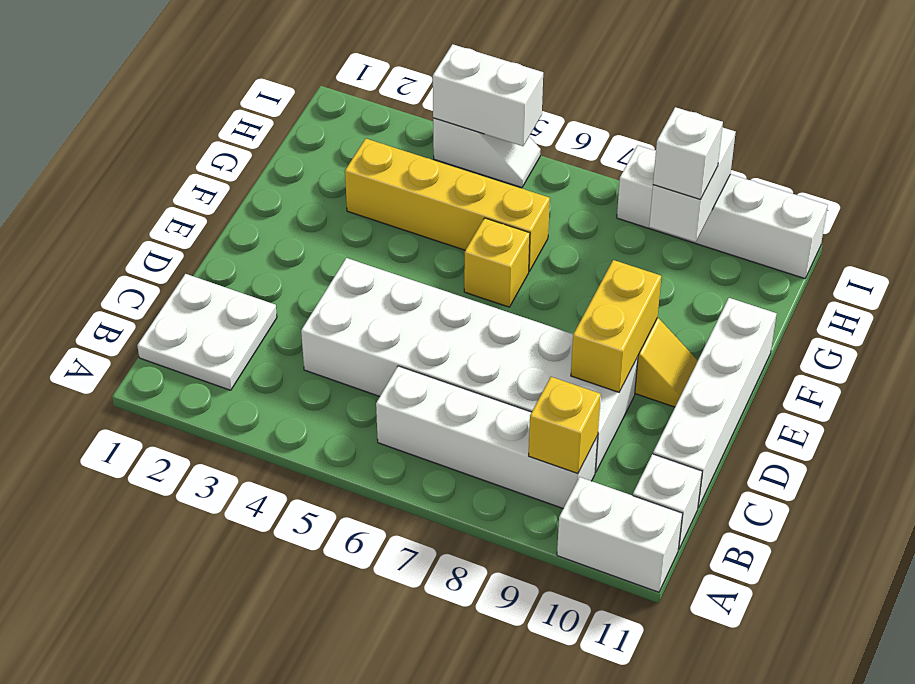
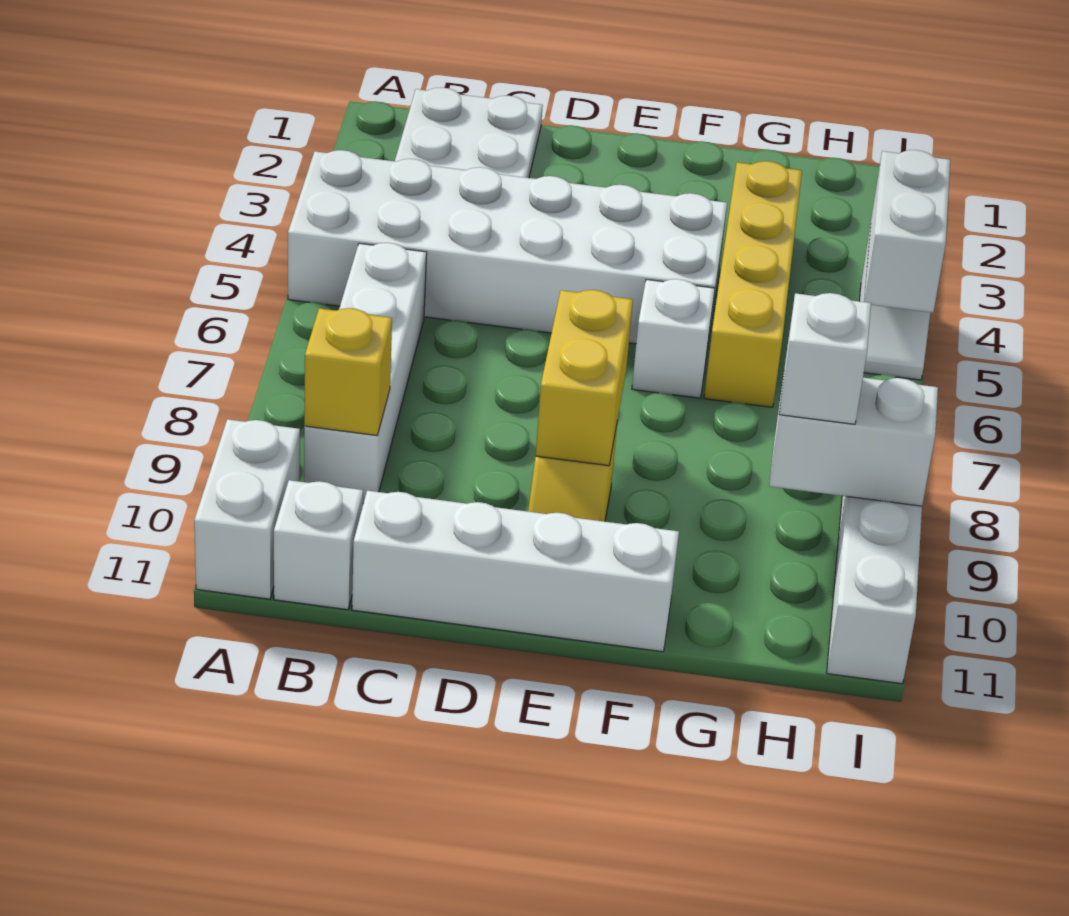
white brick C4:D9 level 1 -> white brick A4:F5 level 1
yellow brick D9:E9 level 2 -> yellow brick E8:E9 level 2
yellow brick F6 level 1 -> white brick F6 level 1

